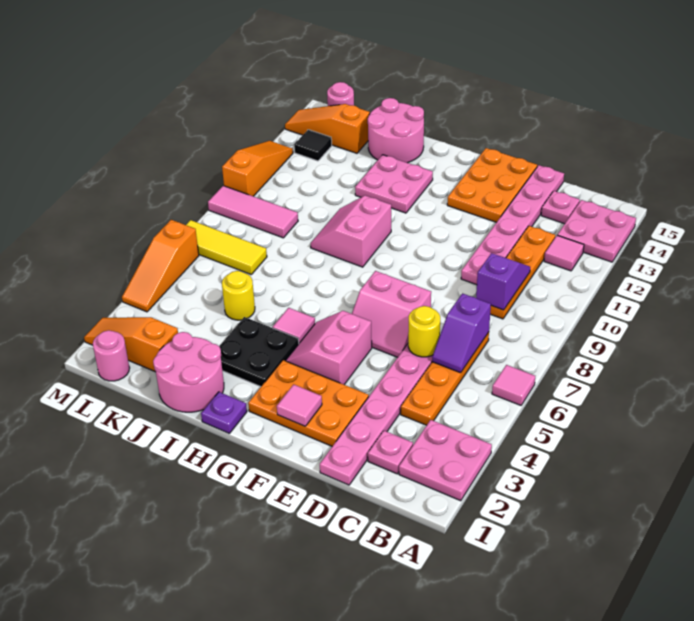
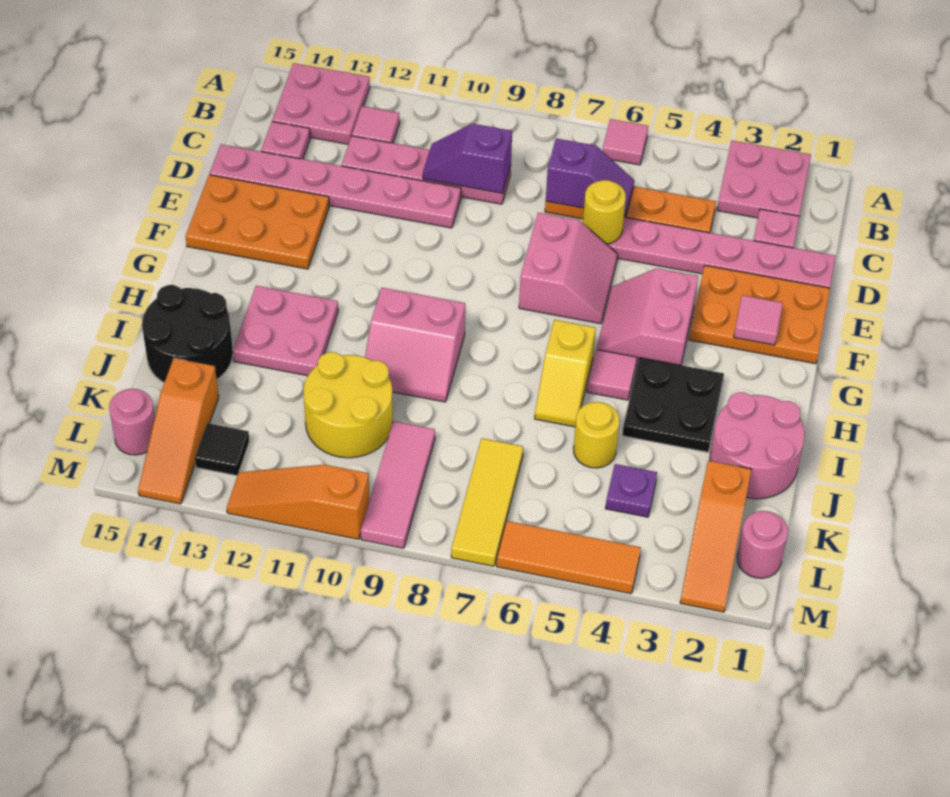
orange plate C9:C12 level 1 -> pink plate C9:C12 level 1
orange plate E2:G3 level 1 -> orange plate E1:F3 level 1
pink slope F4:G5 level 1 top F -> pink slope F4:G5 level 1 top 4
purple plate H1 level 1 -> purple plate K4 level 1
none -> yellow slope H6:I6 level 1 top H
pink round brick I14:J15 level 1 -> black round brick I14:J15 level 1
none -> yellow round brick J10:K11 level 1
orange slope M4:M6 level 1 top 6 -> orange tile M4:M6 level 1

